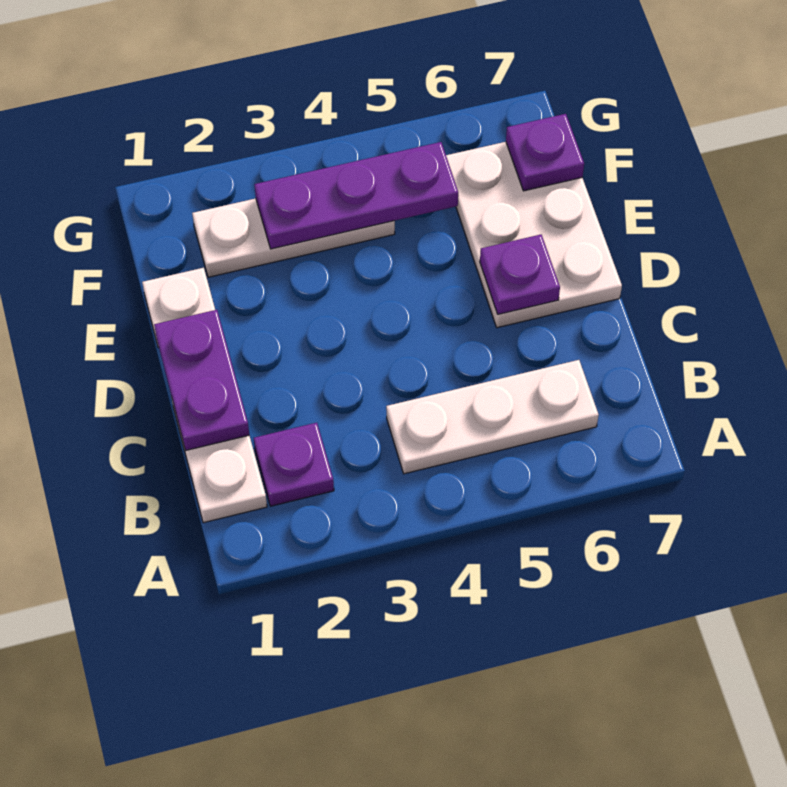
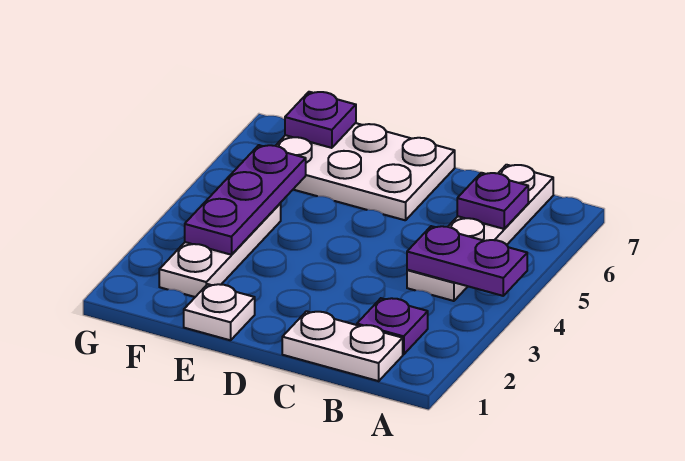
white plate B4:B6 level 1 -> white plate B4:B7 level 1
purple plate C1:D1 level 2 -> purple plate A4:B4 level 2
purple plate D6 level 2 -> purple plate B6 level 2

